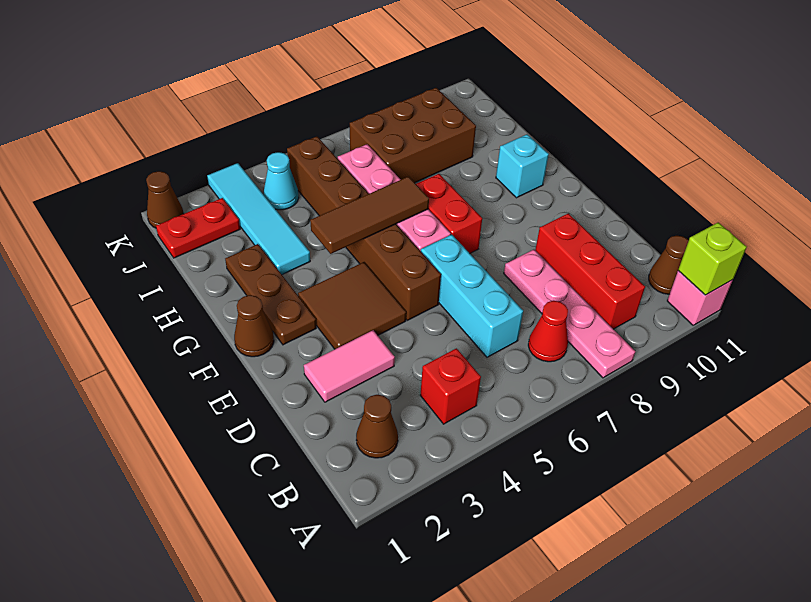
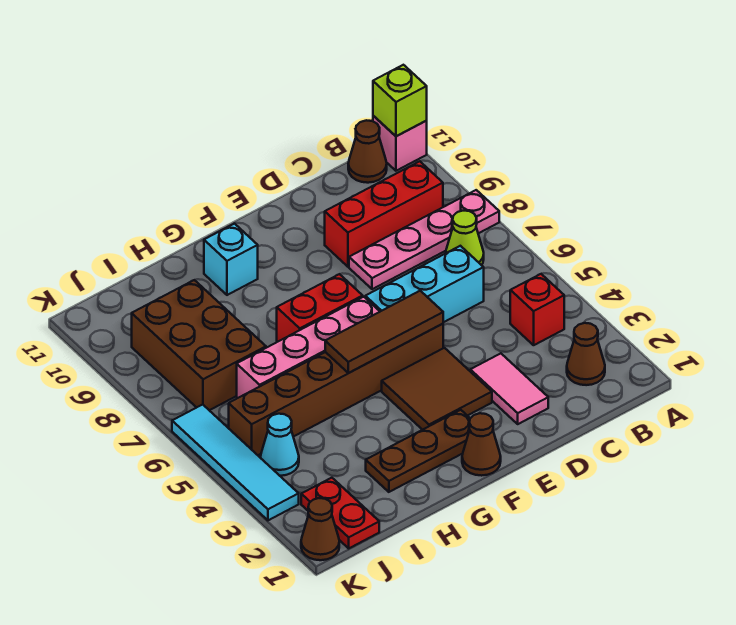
red cone B7 level 1 -> lime cone B7 level 1
brown tile G4:G6 level 2 -> brown tile E5:G5 level 2
cyan tile H3:K3 level 1 -> cyan tile K3:K6 level 1

